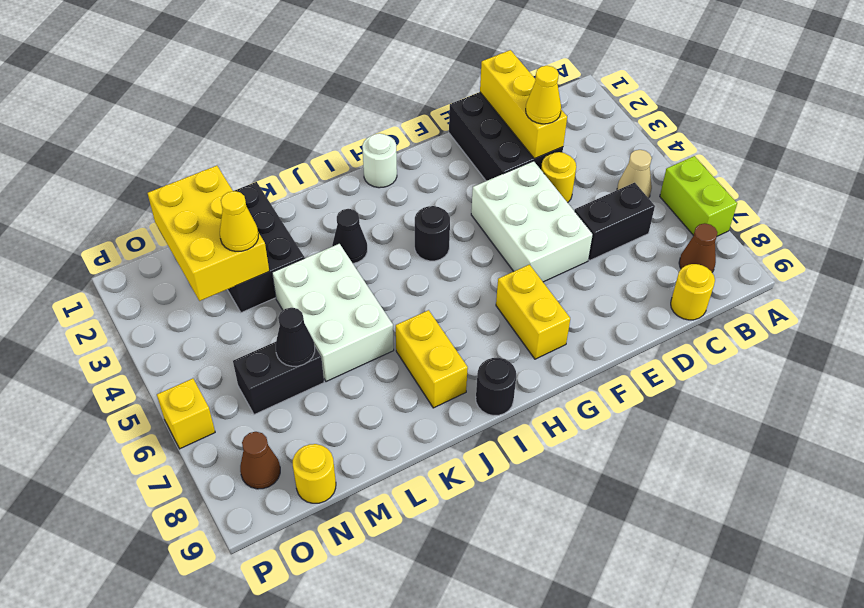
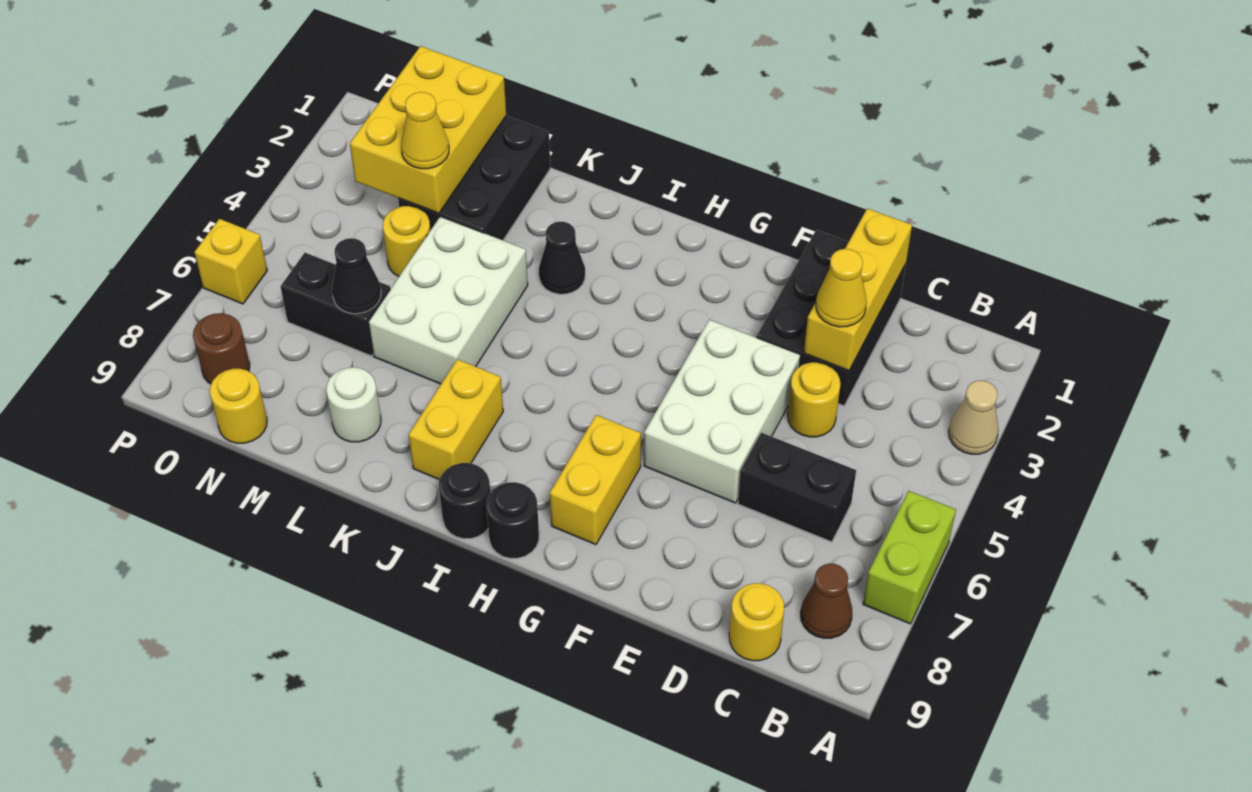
tan cone B5 level 1 -> tan cone A3 level 1
white round brick H1 level 1 -> white round brick L8 level 1
black round brick H4 level 1 -> black round brick H9 level 1
none -> yellow round brick M4 level 1
brown cone O8 level 1 -> brown round brick O8 level 1

